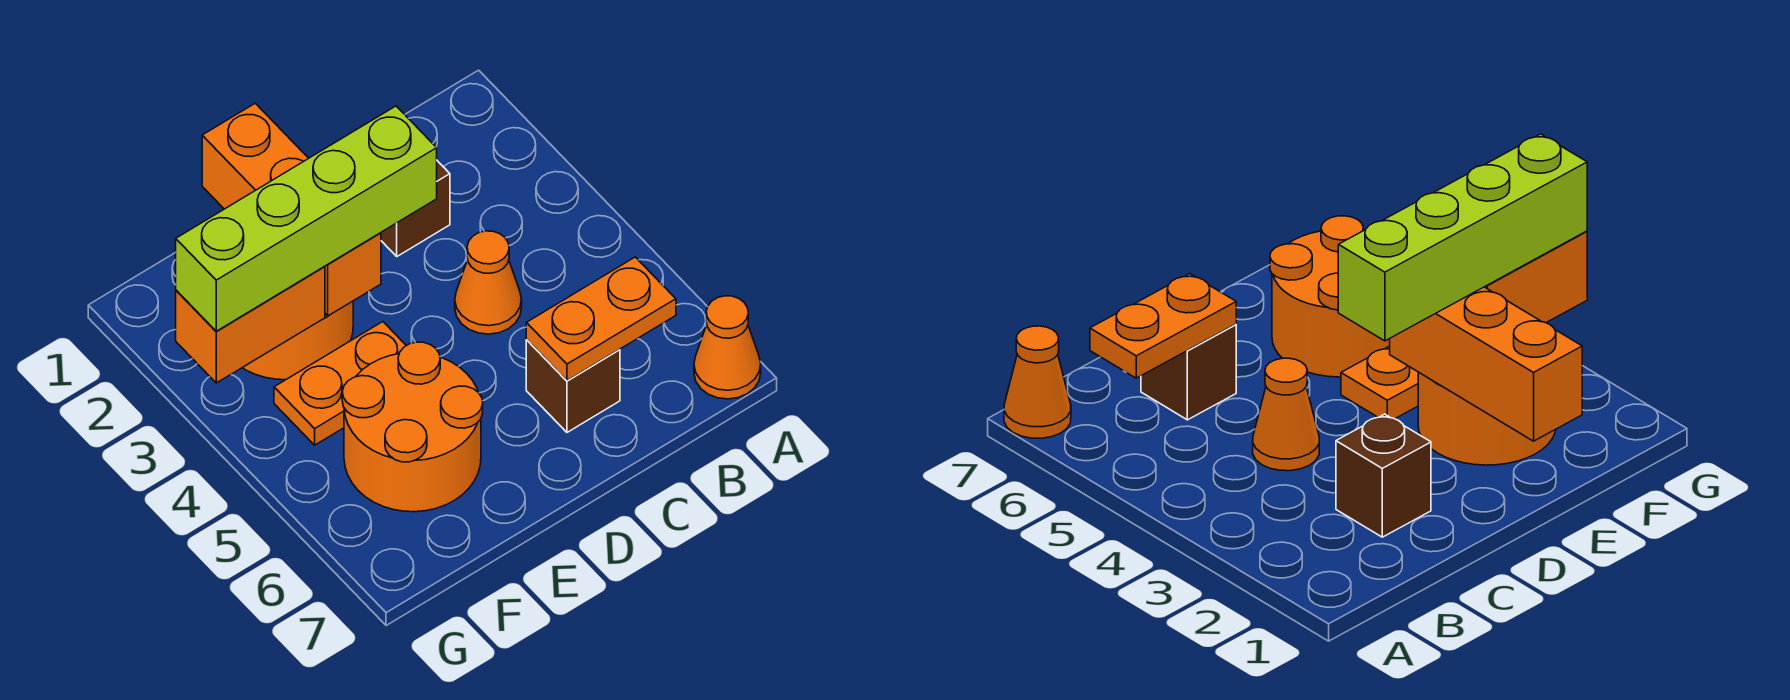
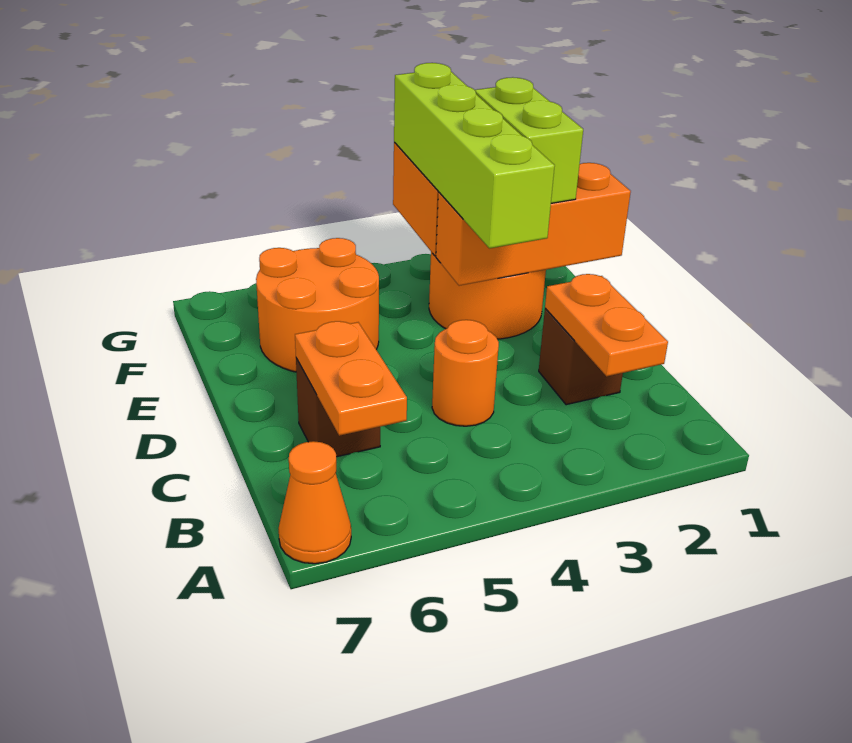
orange cone C4 level 1 -> orange round brick C4 level 1
none -> lime brick E2:F2 level 3
orange plate E4:F4 level 1 -> orange plate B2:C2 level 2

